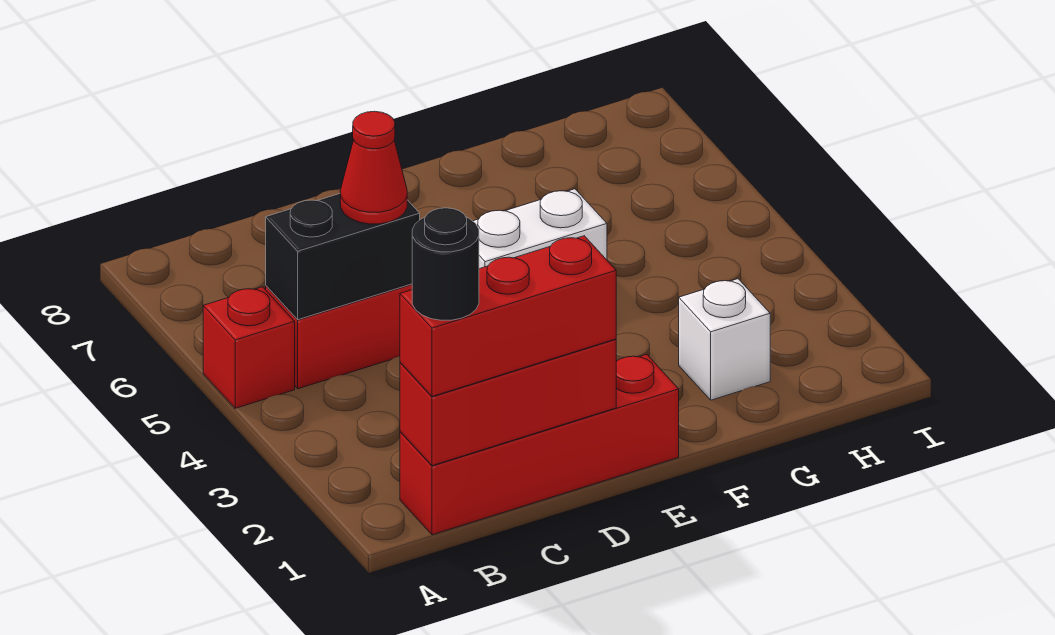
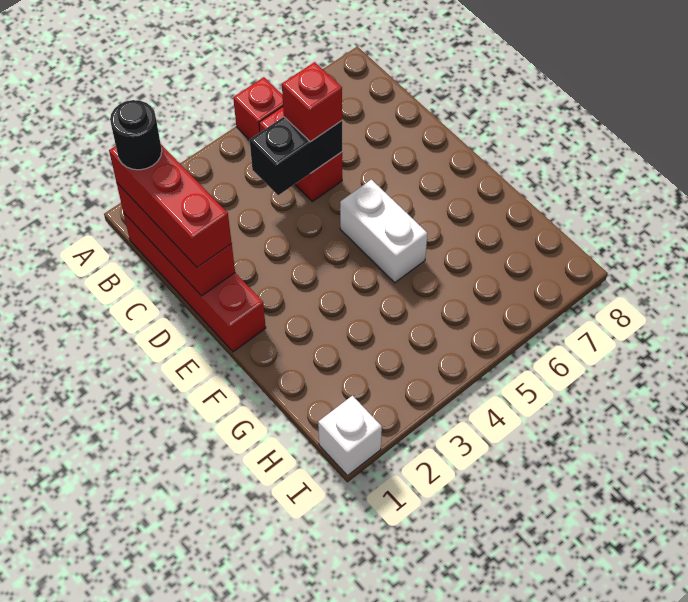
black brick B5:C5 level 2 -> black brick C4:C5 level 2
red cone C5 level 3 -> red brick C5 level 3
white brick G2 level 1 -> white brick I1 level 1

